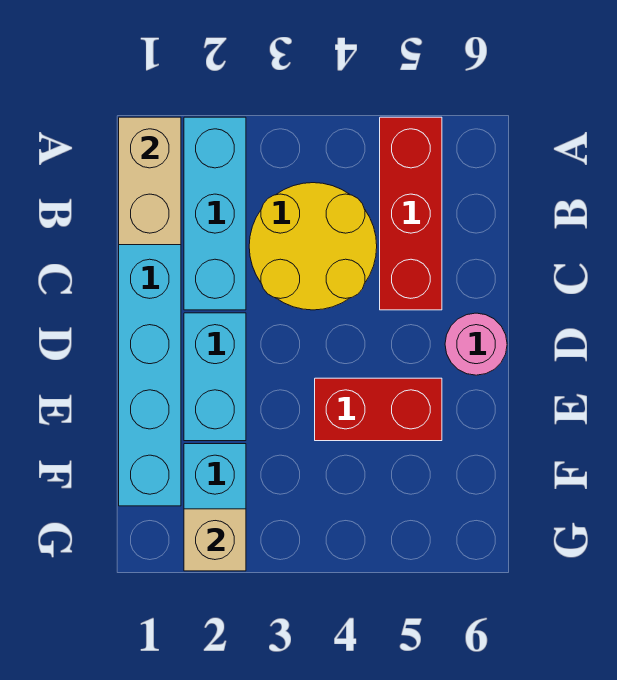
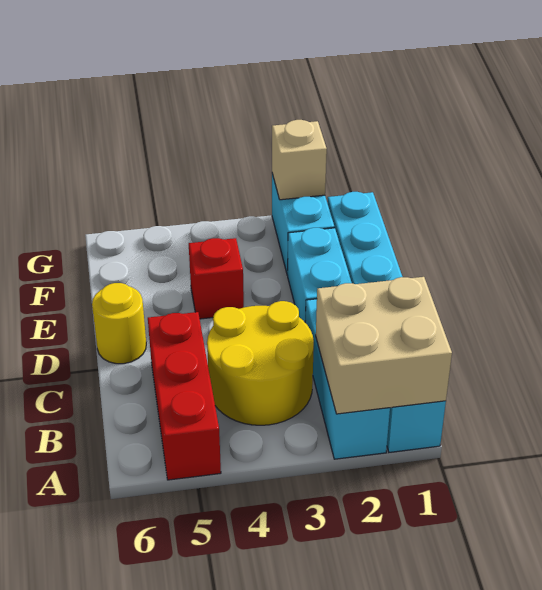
tan brick A1:B1 level 2 -> tan brick A1:B2 level 2
pink round brick D6 level 1 -> yellow round brick D6 level 1
red brick E4:E5 level 1 -> red brick E4 level 1

